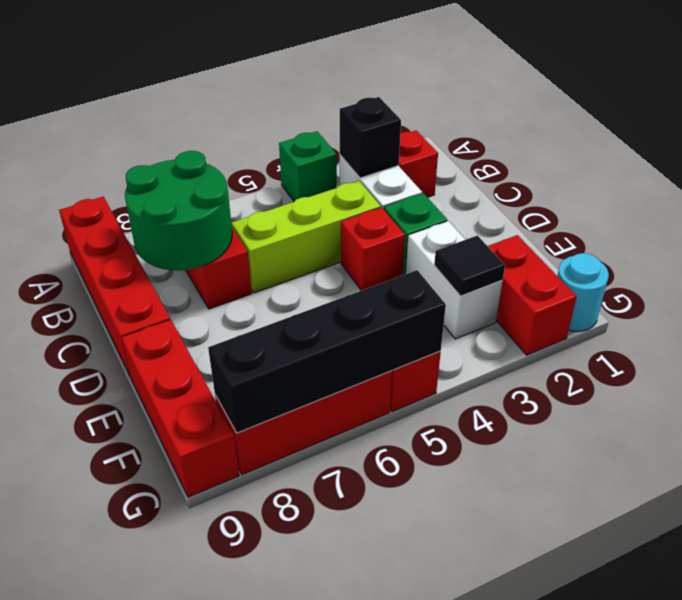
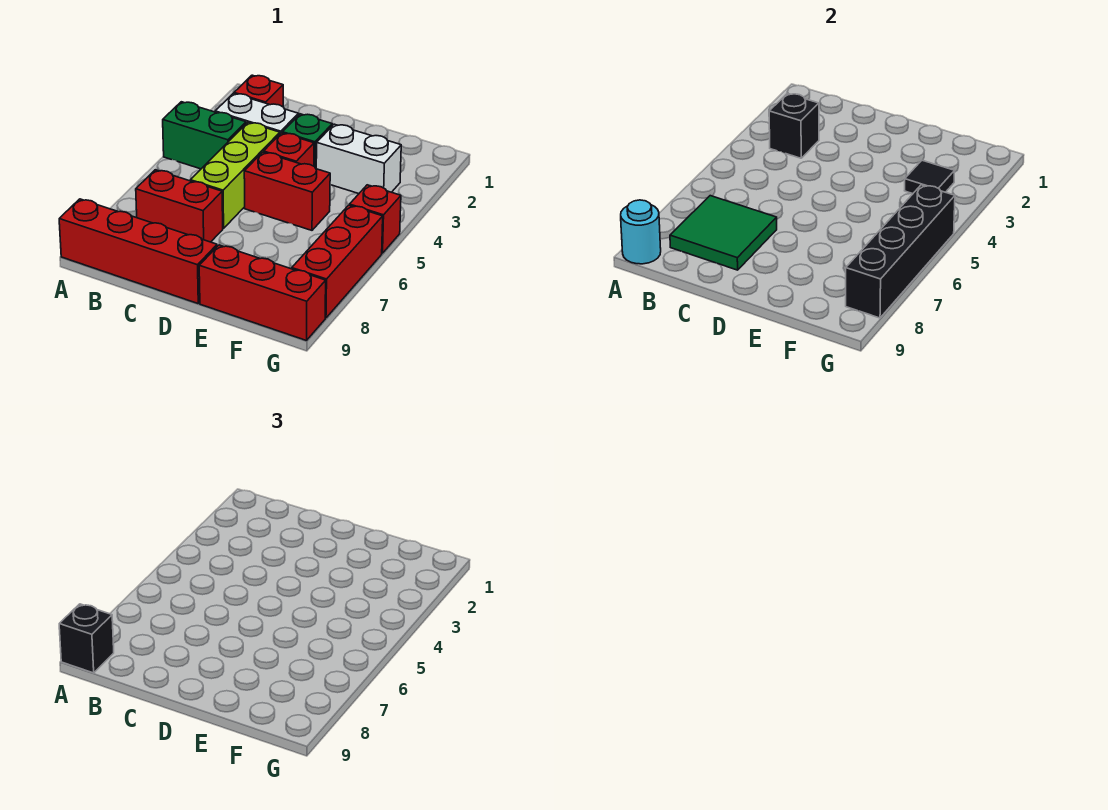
green brick A4 level 1 -> green brick A4:B4 level 1
none -> black brick A9 level 3
green round brick B7:C8 level 2 -> green tile B7:C8 level 2
red brick F2:G2 level 1 -> red brick D5:E5 level 1
cyan round brick G1 level 1 -> cyan round brick A9 level 2

